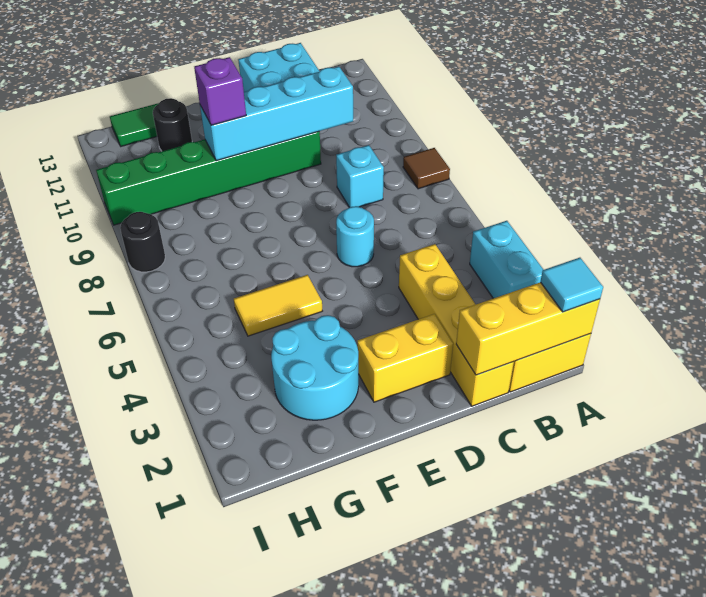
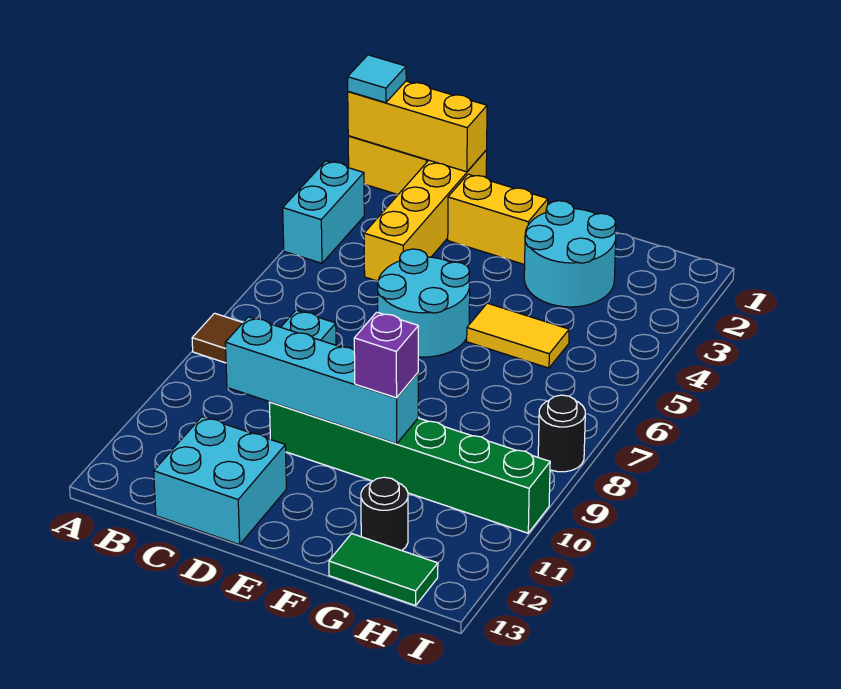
cyan round brick D6 level 1 -> cyan round brick D5:E6 level 1

